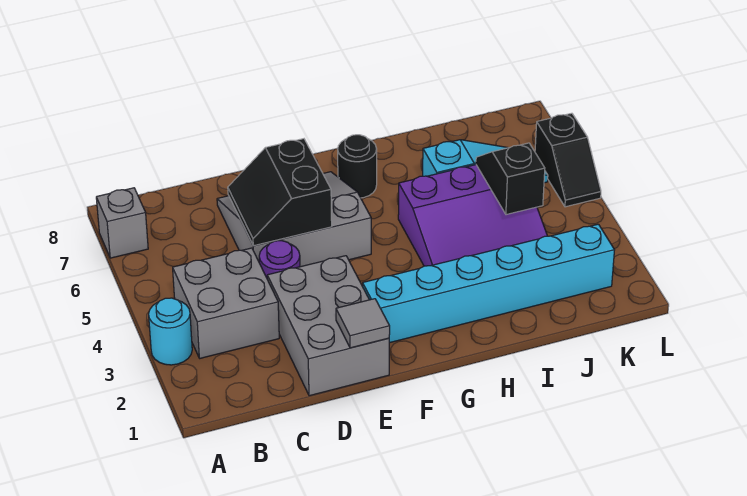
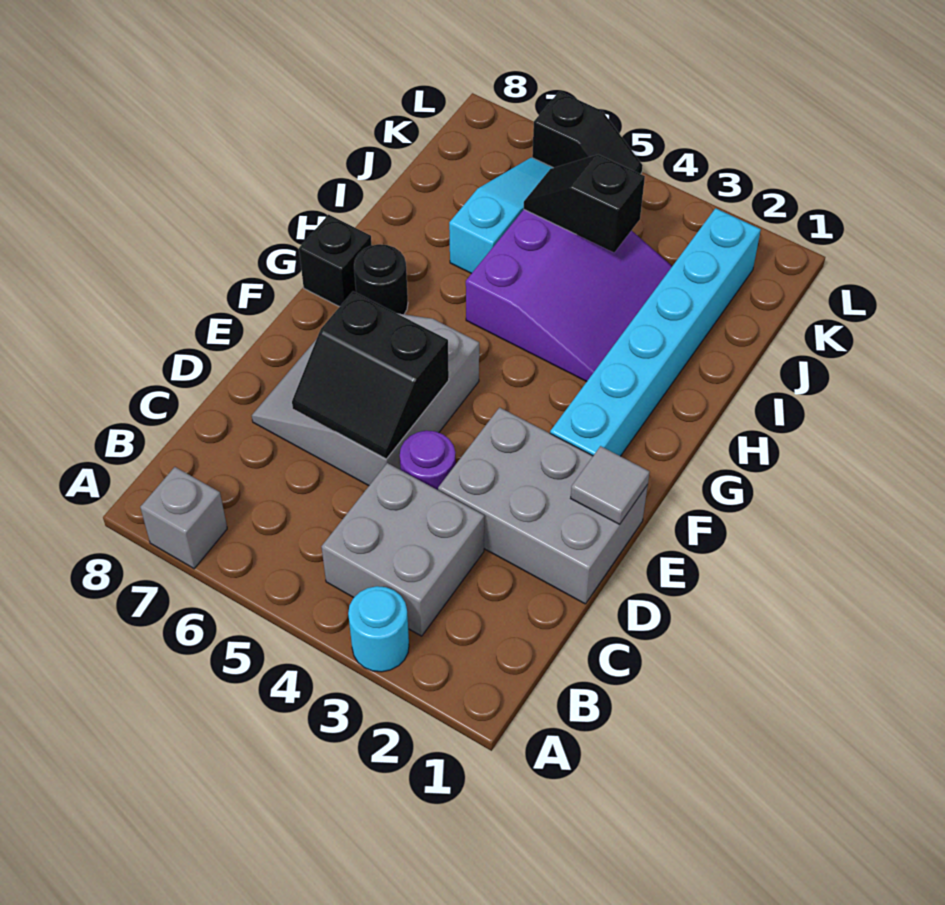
none -> black brick G8 level 1

